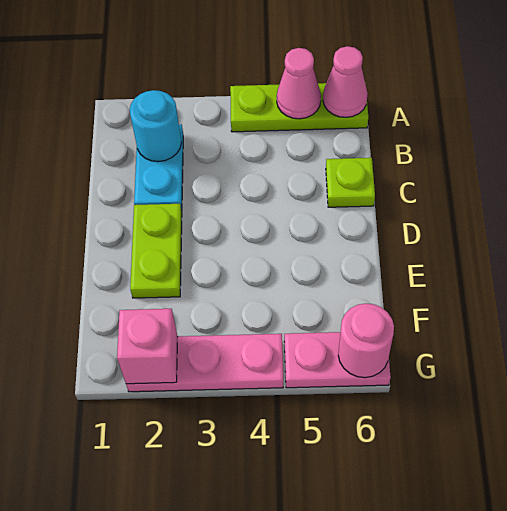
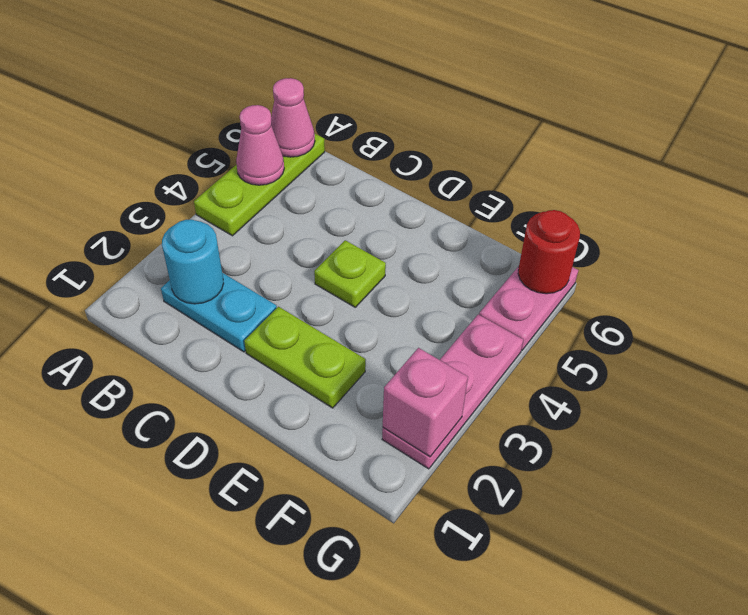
lime plate C6 level 1 -> lime plate D4 level 1
pink round brick G6 level 2 -> red round brick G6 level 2

